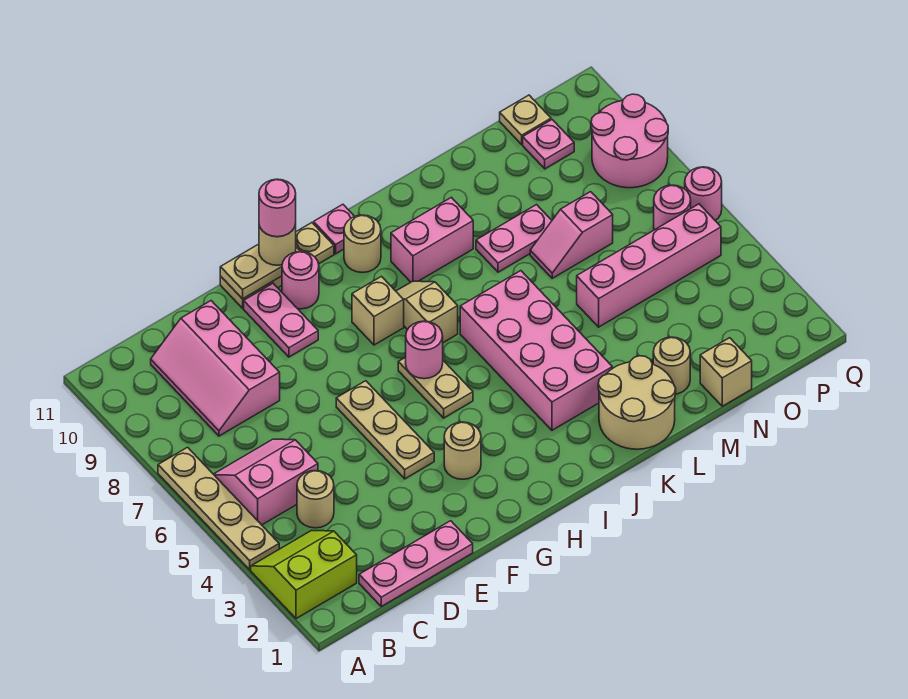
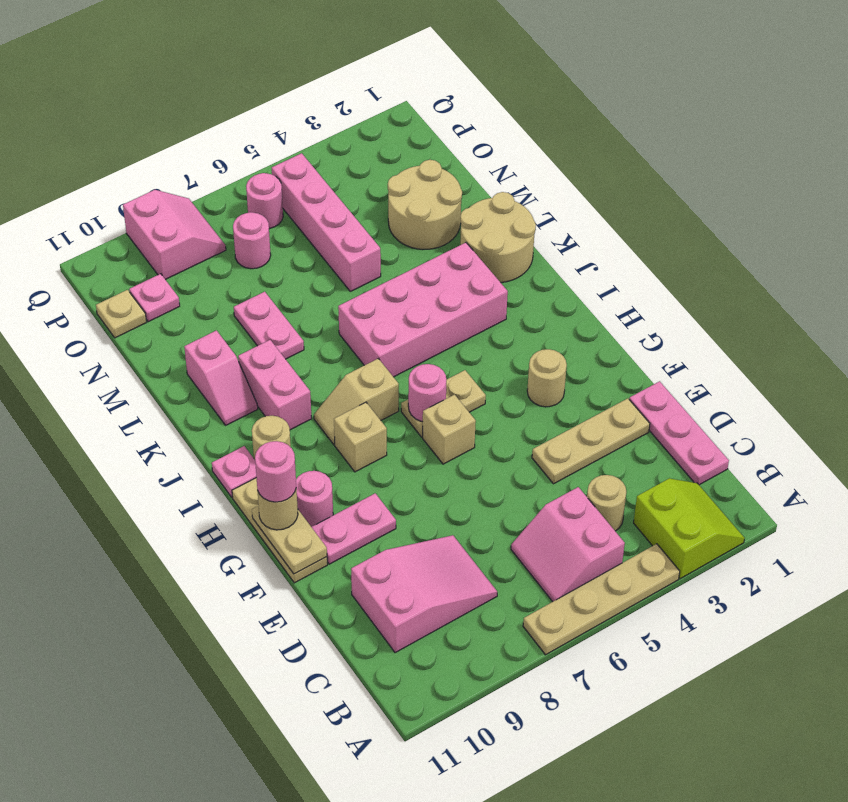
lime slope A2:B3 level 1 top 2 -> lime slope A2:B3 level 1 top 3
pink slope C8:D10 level 1 top D -> pink slope C8:D10 level 1 top 10
tan plate F4:F6 level 1 -> tan plate E2:E4 level 1
tan round brick M2 level 1 -> tan round brick M2:N3 level 1
pink slope M7:N7 level 1 top N -> pink slope K10:L10 level 1 top L
tan brick N1 level 1 -> tan brick G6 level 1
pink round brick P8:Q9 level 1 -> pink slope P8:Q9 level 1 top 9
pink round brick Q6 level 1 -> pink round brick O7 level 1

